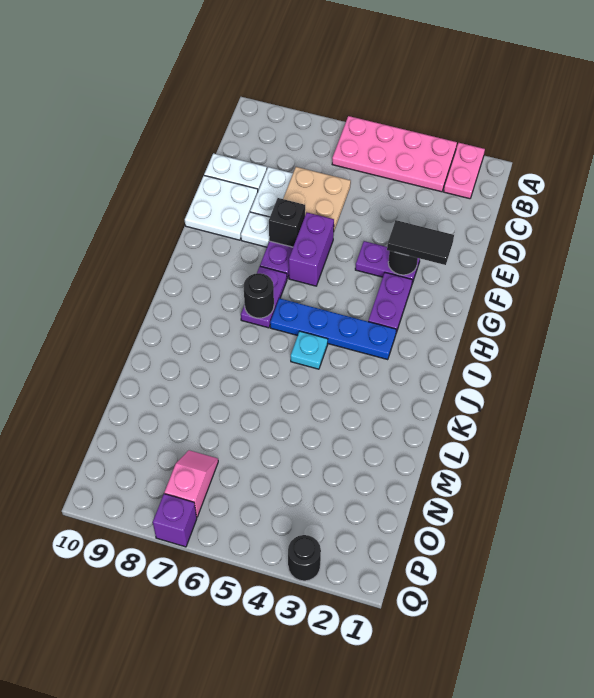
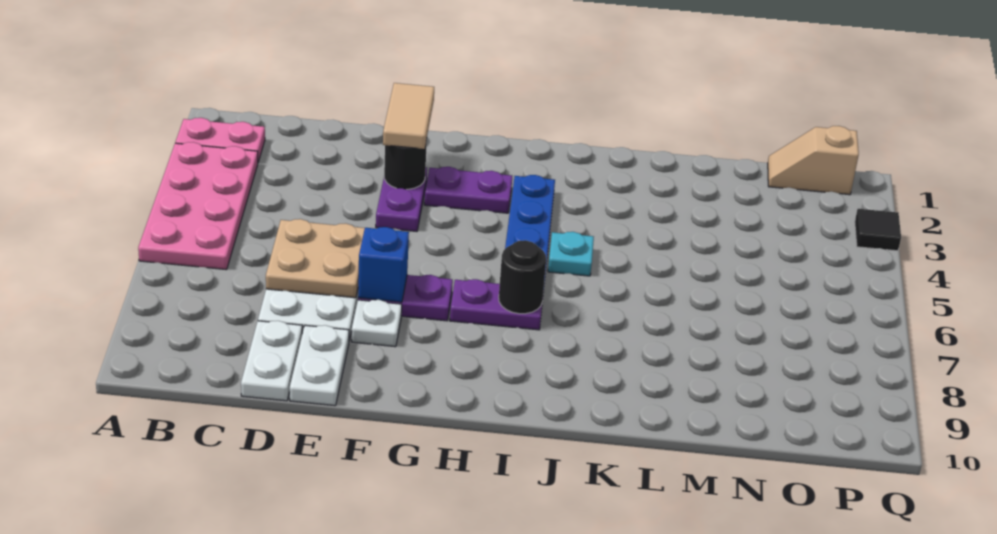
white plate E9:F10 level 1 -> white plate E9:E10 level 1
black tile F2:F3 level 3 -> tan tile F2:F3 level 3
purple brick F6:G6 level 1 -> none
black brick F7 level 2 -> blue brick F7 level 2
none -> tan slope O1:P1 level 1 top P
pink slope O7:P7 level 1 top P -> none
black round brick Q3 level 1 -> black tile Q3 level 1
purple brick Q7 level 1 -> none

